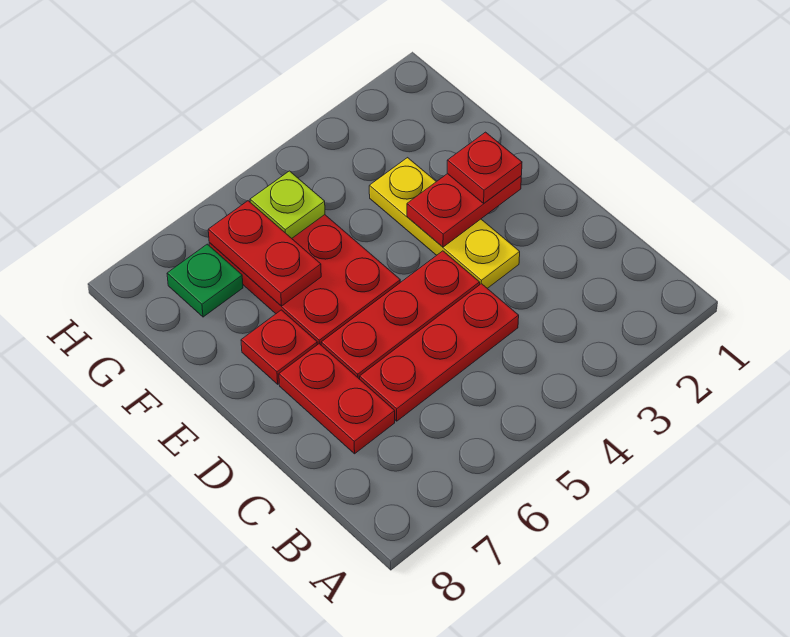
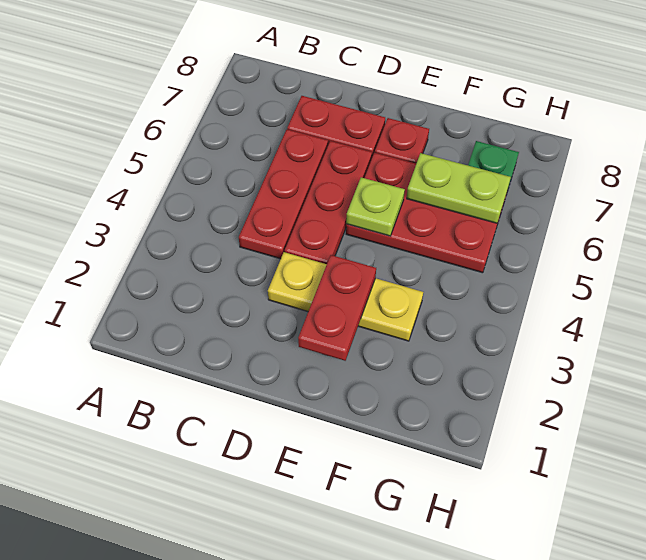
red plate E2 level 3 -> none
red plate F6:G6 level 2 -> lime plate F6:G6 level 2
lime plate G5 level 2 -> lime plate E5 level 2

